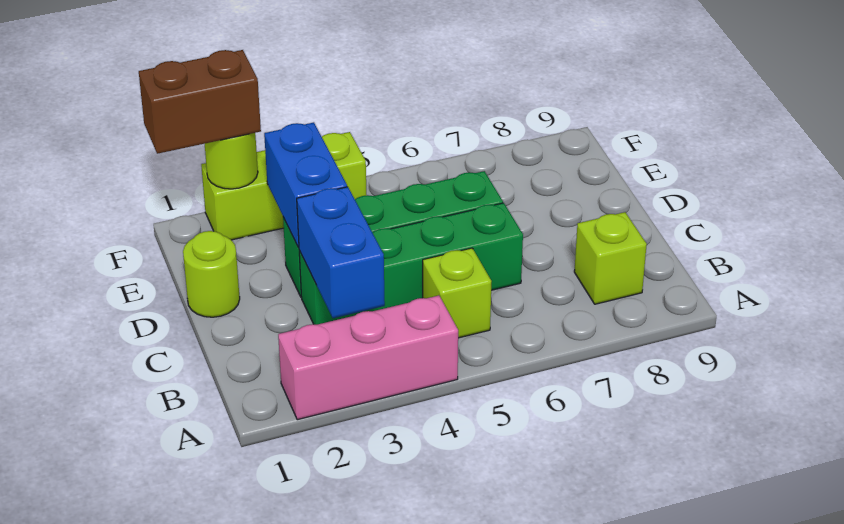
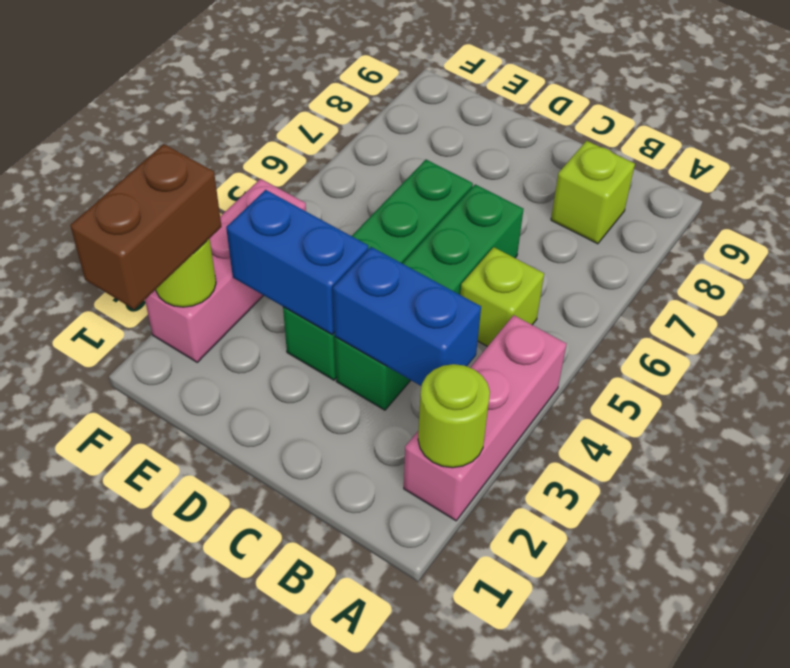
lime round brick D1 level 1 -> lime round brick A2 level 2
lime brick F2:F4 level 1 -> pink brick F2:F4 level 1

